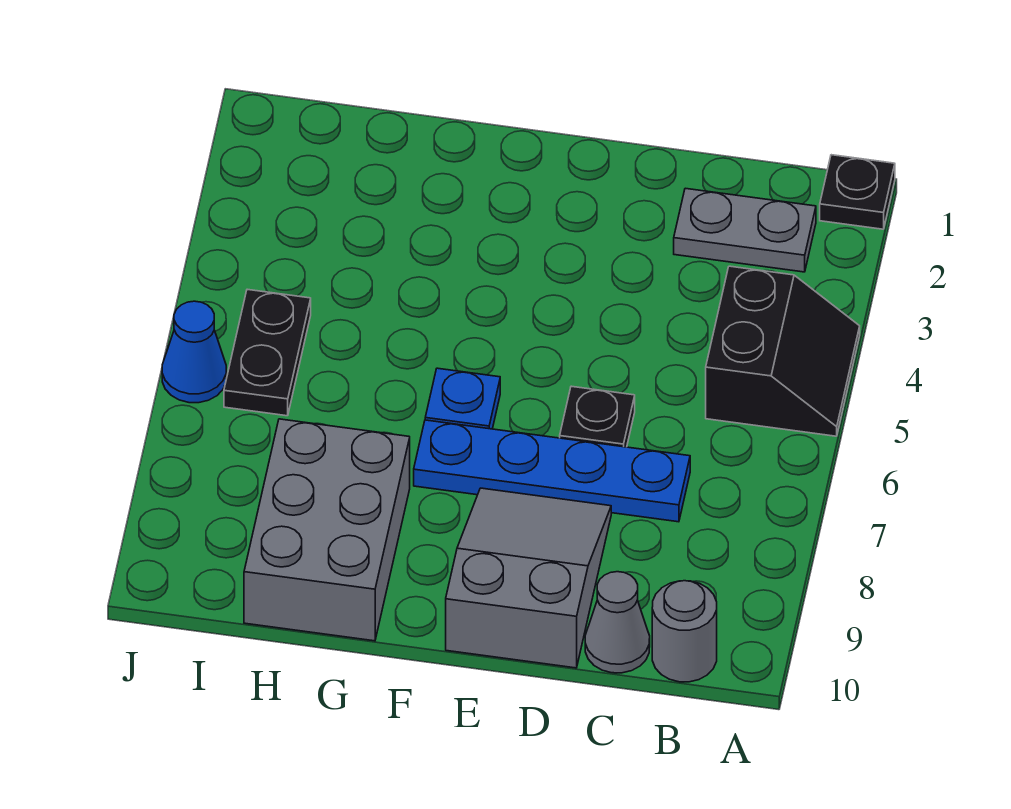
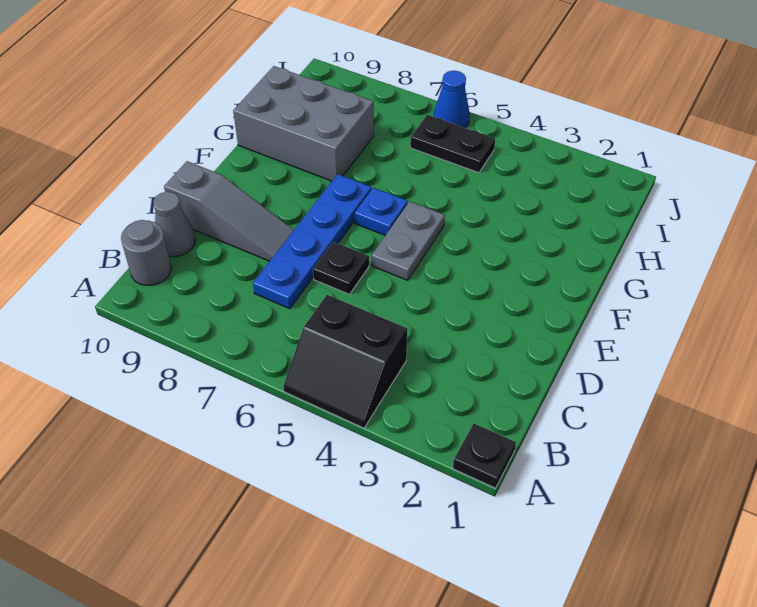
grey plate B2:C2 level 1 -> grey plate E5:F5 level 1
grey slope D8:E10 level 1 top 10 -> grey slope D8:D10 level 1 top 10

